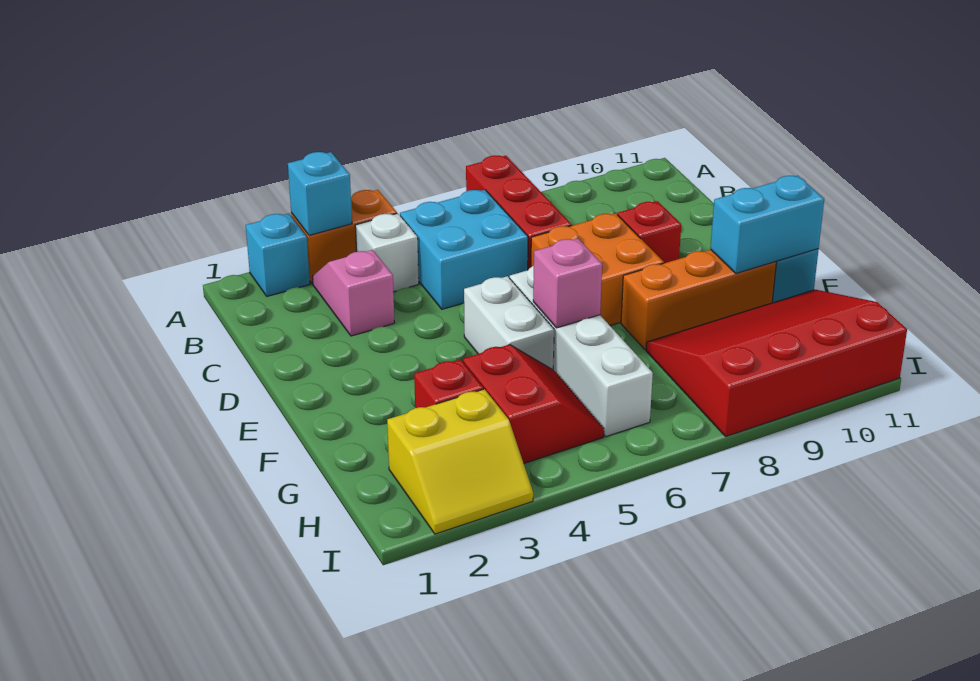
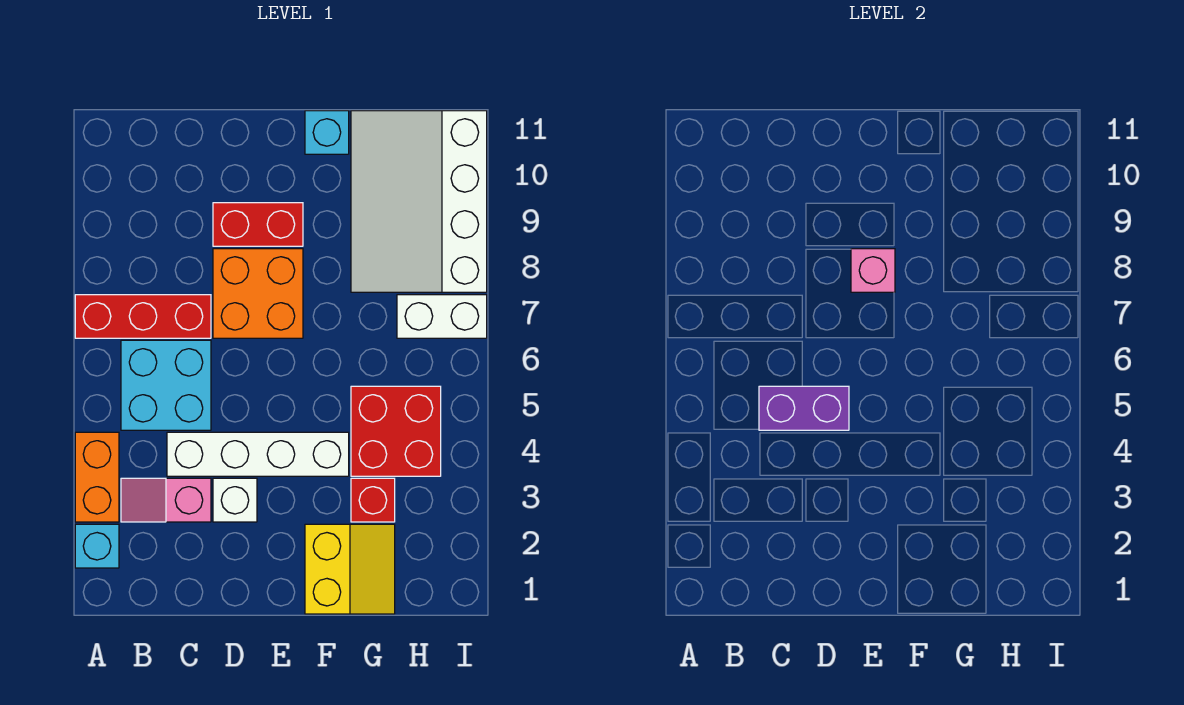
cyan brick A3 level 2 -> none
white brick B4 level 1 -> white brick D3 level 1
none -> purple brick C5:D5 level 2
red brick D9 level 1 -> red brick D9:E9 level 1
white brick E5:F5 level 1 -> white brick H7:I7 level 1
white brick E6:H6 level 1 -> white brick C4:F4 level 1
pink brick F6 level 2 -> pink brick E8 level 2
orange brick F8:F10 level 1 -> none
cyan brick F10:F11 level 2 -> none
red slope G4:H5 level 1 top 4 -> red brick G4:H5 level 1
red slope G8:I11 level 1 top I -> white slope G8:I11 level 1 top I
yellow slope H2:I3 level 1 top H -> yellow slope F1:G2 level 1 top F

